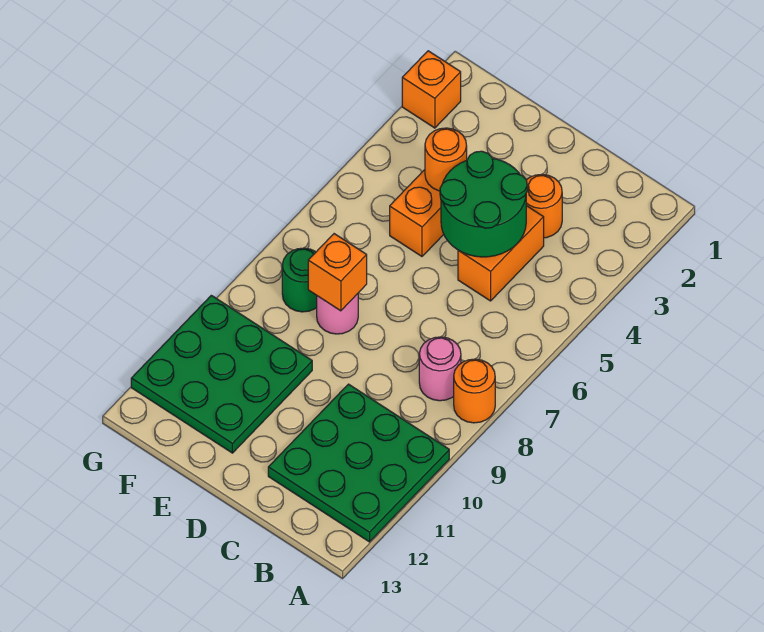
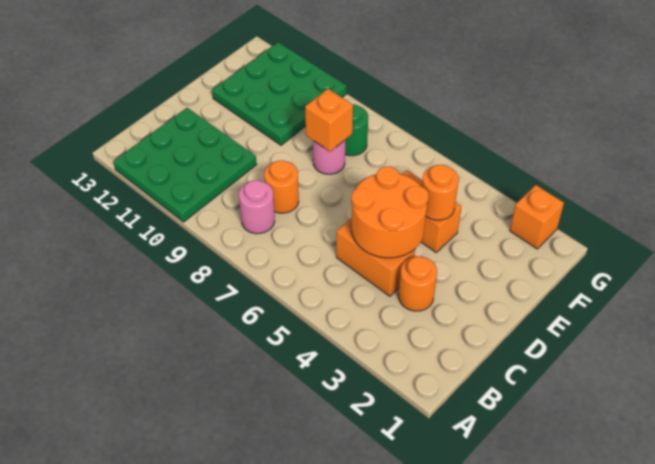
orange round brick A8 level 1 -> orange round brick C8 level 1
green round brick C4:D5 level 2 -> orange round brick C4:D5 level 2

